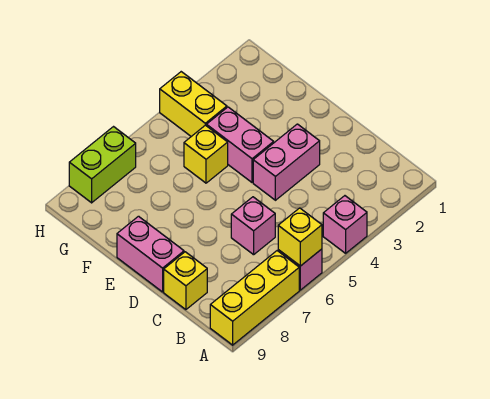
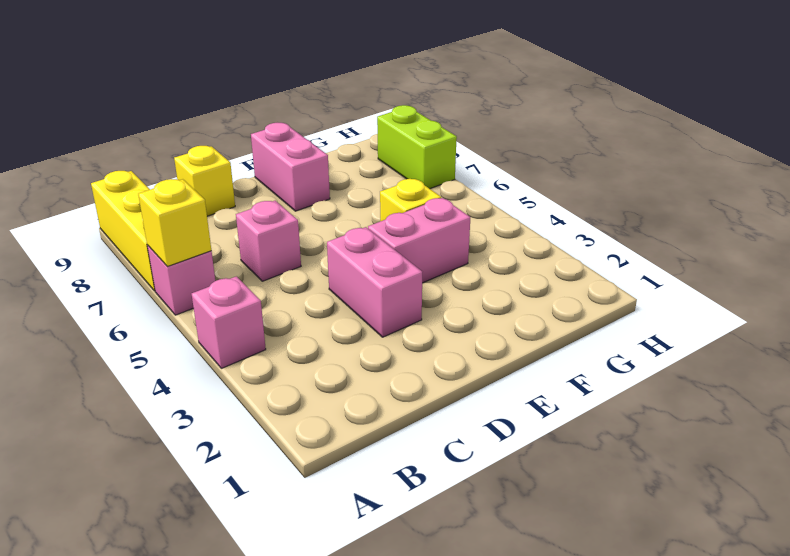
pink brick D9:E9 level 1 -> pink brick E8:E9 level 1
yellow brick G4:H4 level 1 -> none

